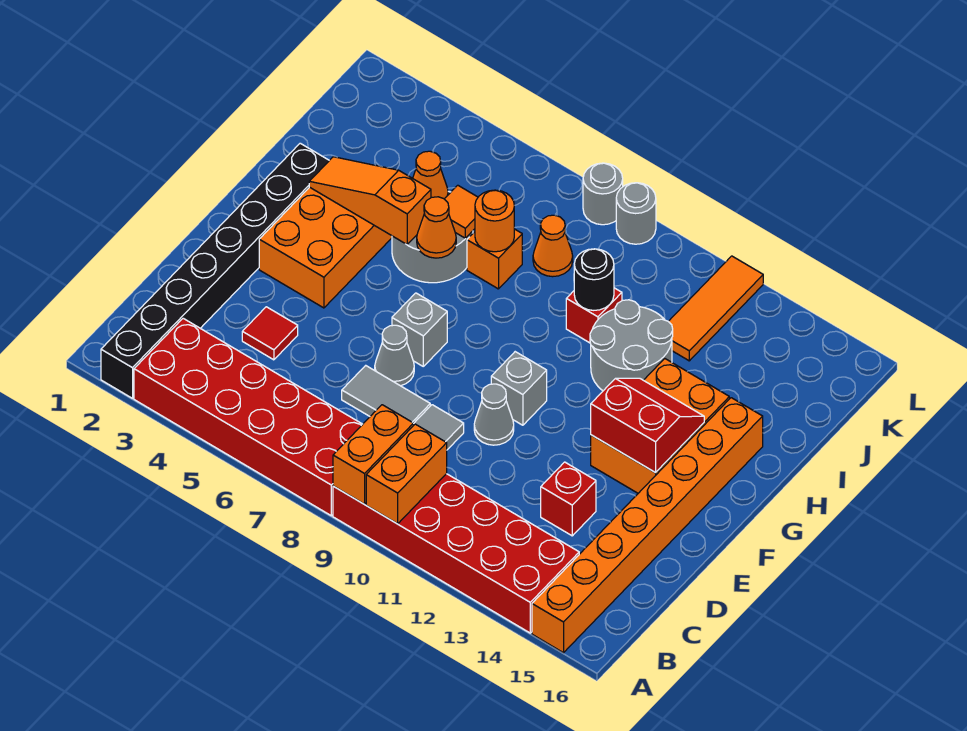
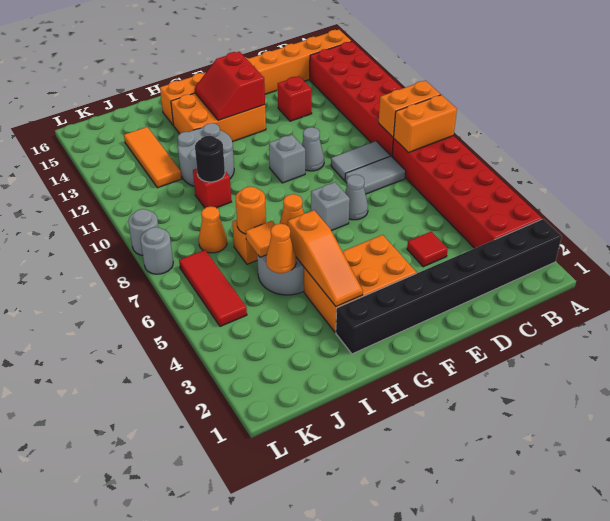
orange brick A10:B10 level 2 -> orange brick A8:B8 level 2
grey tile D7:D8 level 1 -> grey tile C8:D8 level 1
orange tile J12:L12 level 1 -> orange tile J12:J14 level 1
none -> red tile K5:K7 level 1

